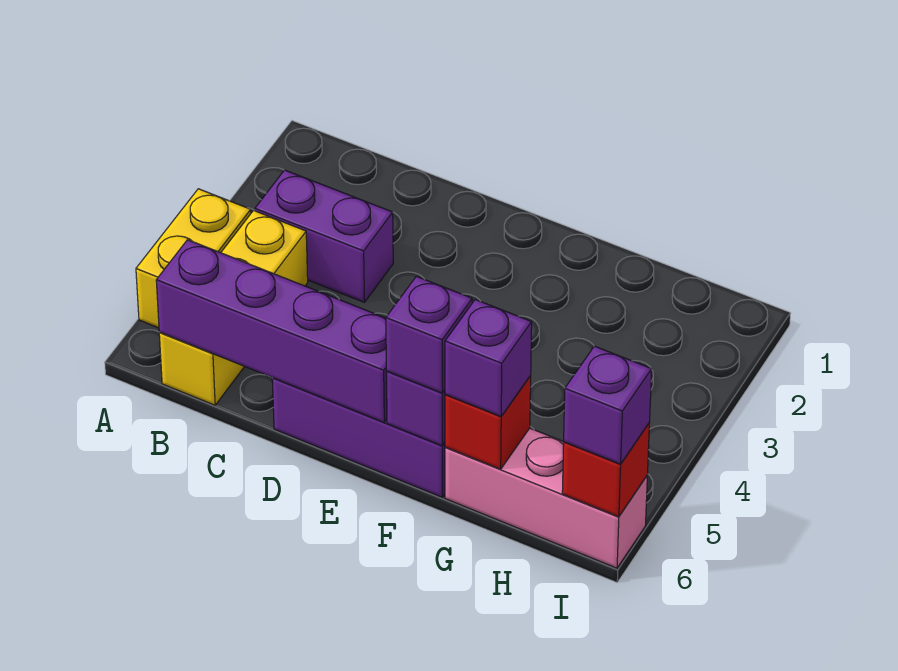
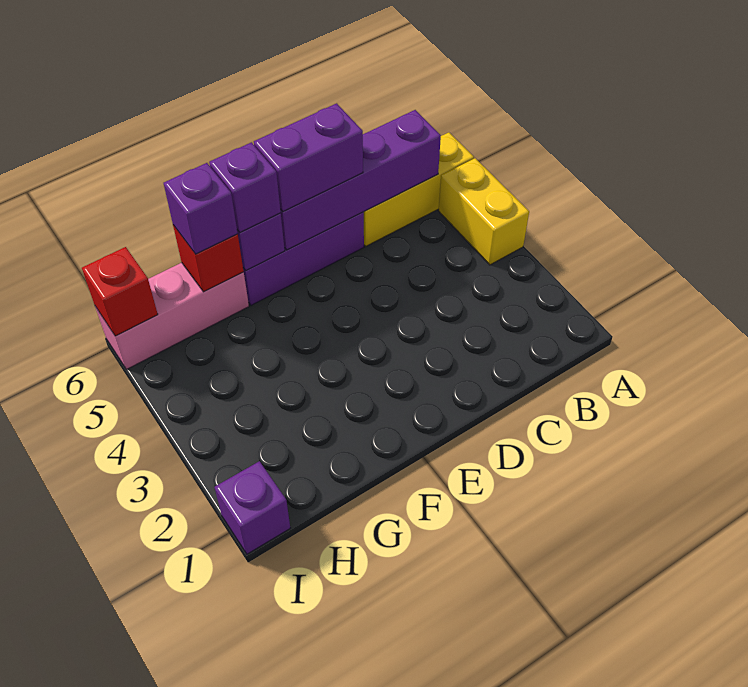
purple brick B3:C3 level 1 -> purple brick D6:E6 level 3
yellow brick B4:B6 level 1 -> yellow brick A6:C6 level 1
purple brick I6 level 3 -> purple brick I1 level 1

